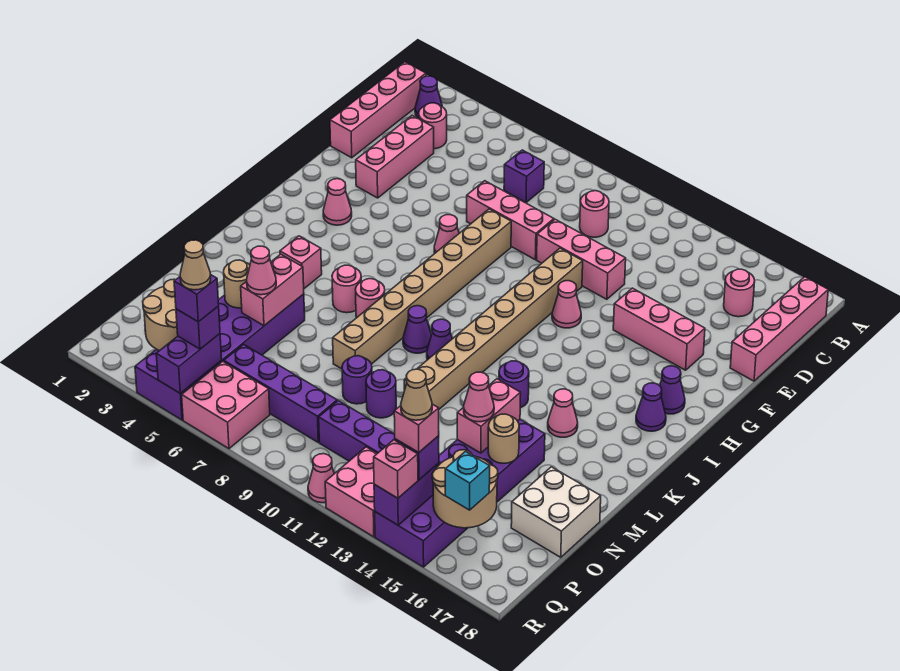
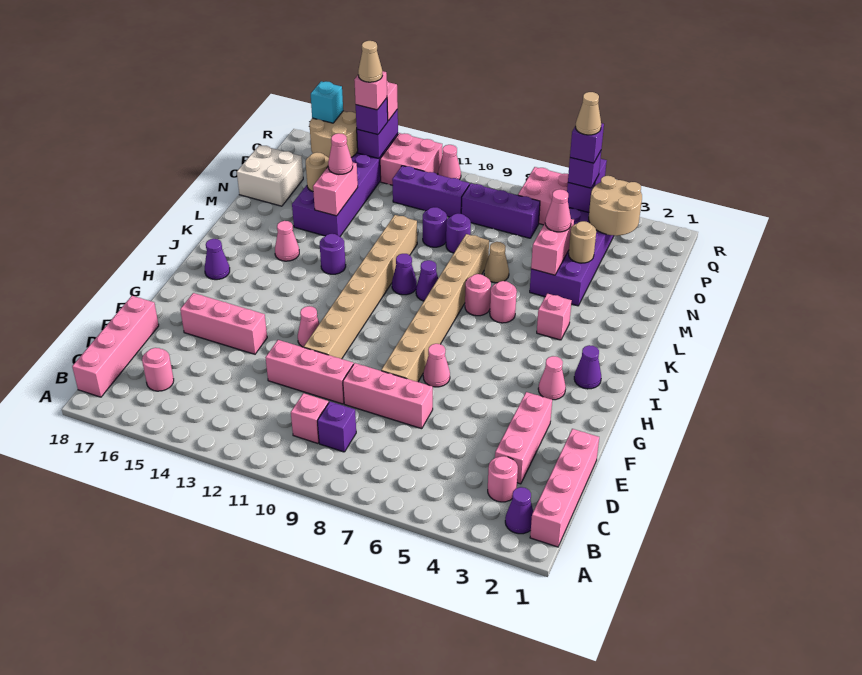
purple brick C7 level 1 -> purple brick C9 level 1
pink round brick C10 level 1 -> pink brick C10 level 1
purple cone H17 level 1 -> purple cone I2 level 1
none -> tan cone M7 level 1
purple brick P6:P9 level 1 -> purple brick P7:P9 level 1

